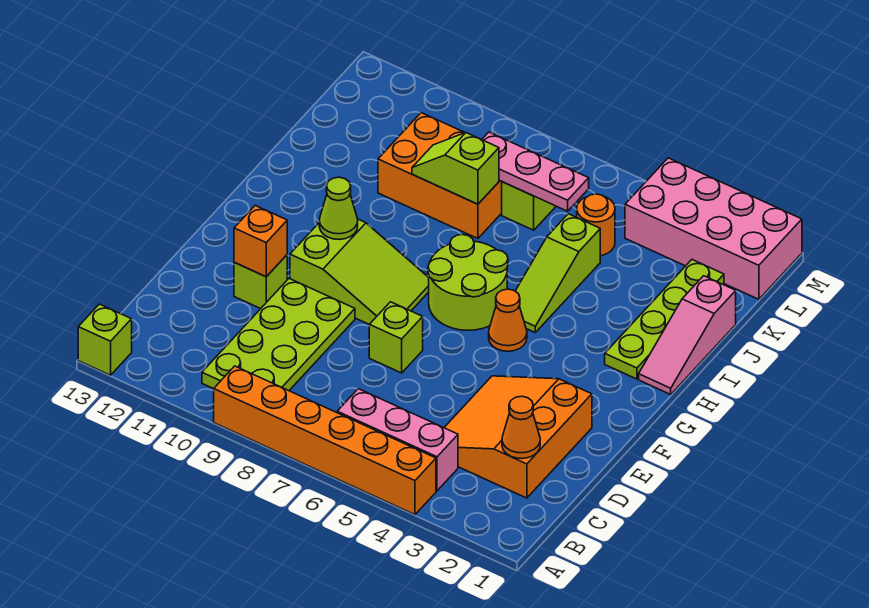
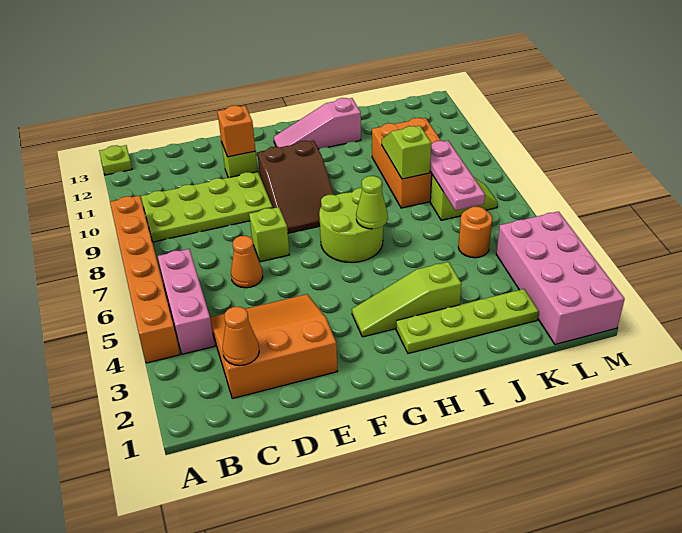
lime brick A13 level 1 -> lime plate A13 level 1
lime slope F8:G10 level 1 top 10 -> brown slope F8:G10 level 1 top 10
orange cone G5 level 1 -> orange cone D6 level 1
lime cone G10 level 2 -> lime cone H6 level 2
pink slope H1:J1 level 1 top J -> pink slope G12:I12 level 1 top I
lime slope H5:J5 level 1 top J -> lime slope G3:I3 level 1 top I

